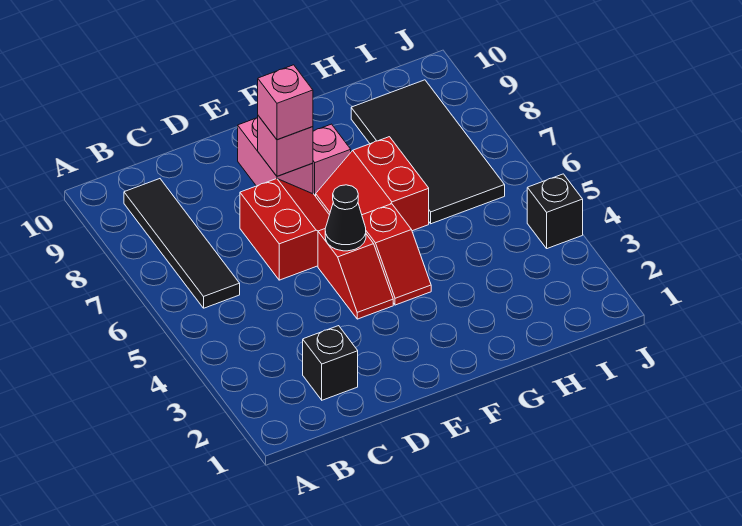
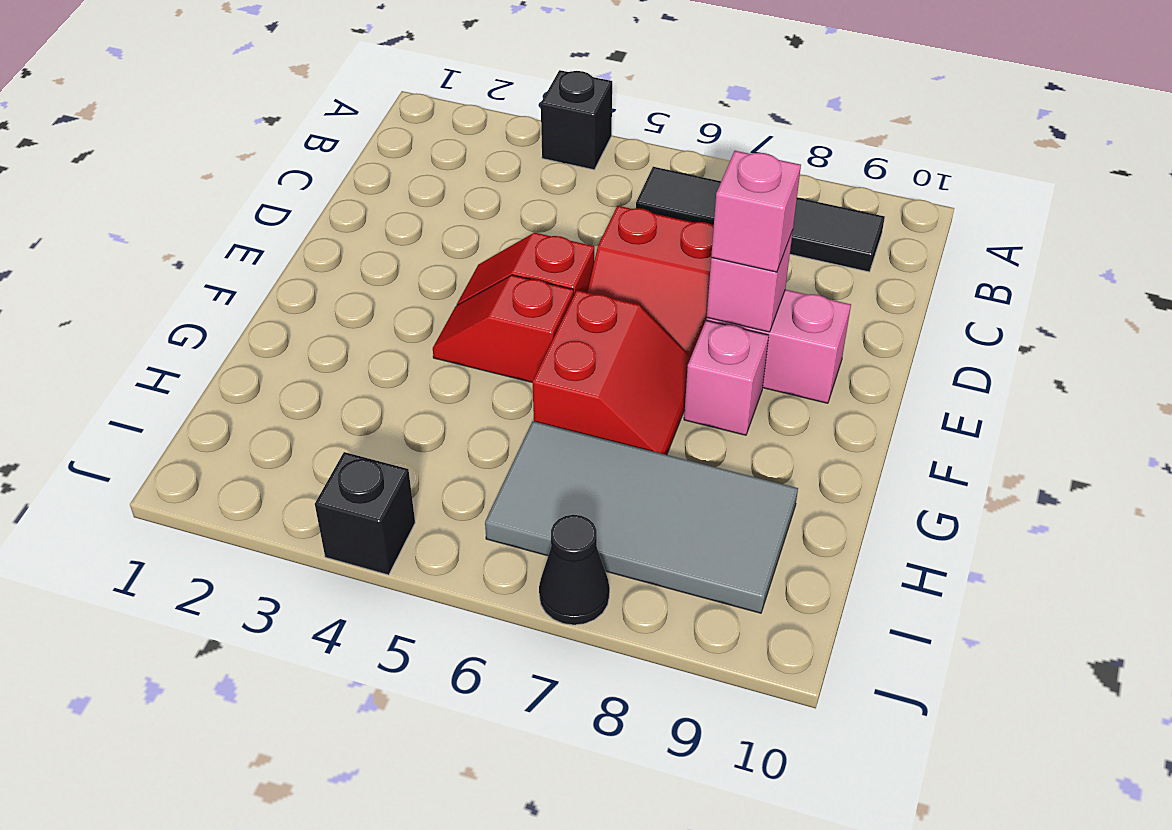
black brick C2 level 1 -> black brick A4 level 1
black cone E5 level 2 -> black cone J7 level 1
red slope F6:G7 level 1 top G -> red slope F6:G7 level 1 top 6
black tile H6:I9 level 1 -> grey tile H6:I9 level 1

